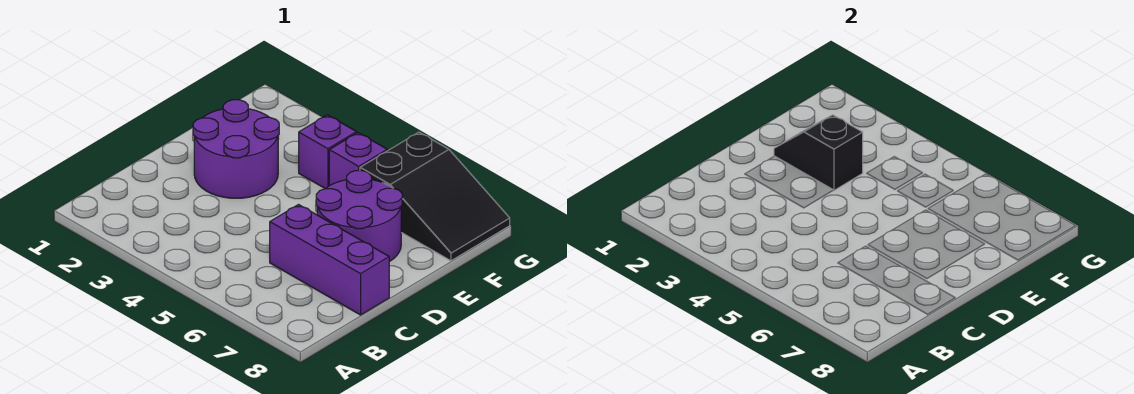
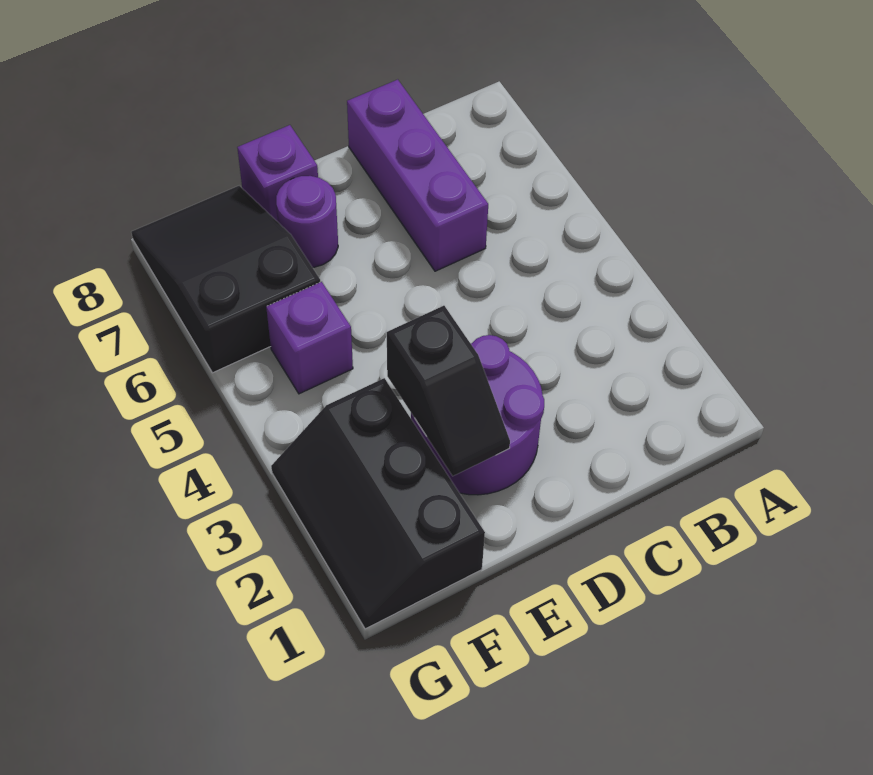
purple round brick D6:E7 level 1 -> purple round brick E7 level 1
none -> black slope F1:G3 level 1 top F
purple brick F4 level 1 -> purple brick E8 level 1

